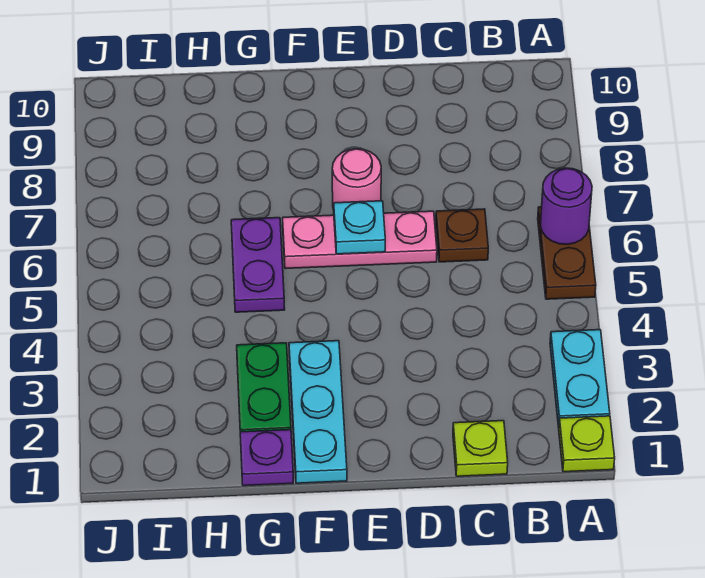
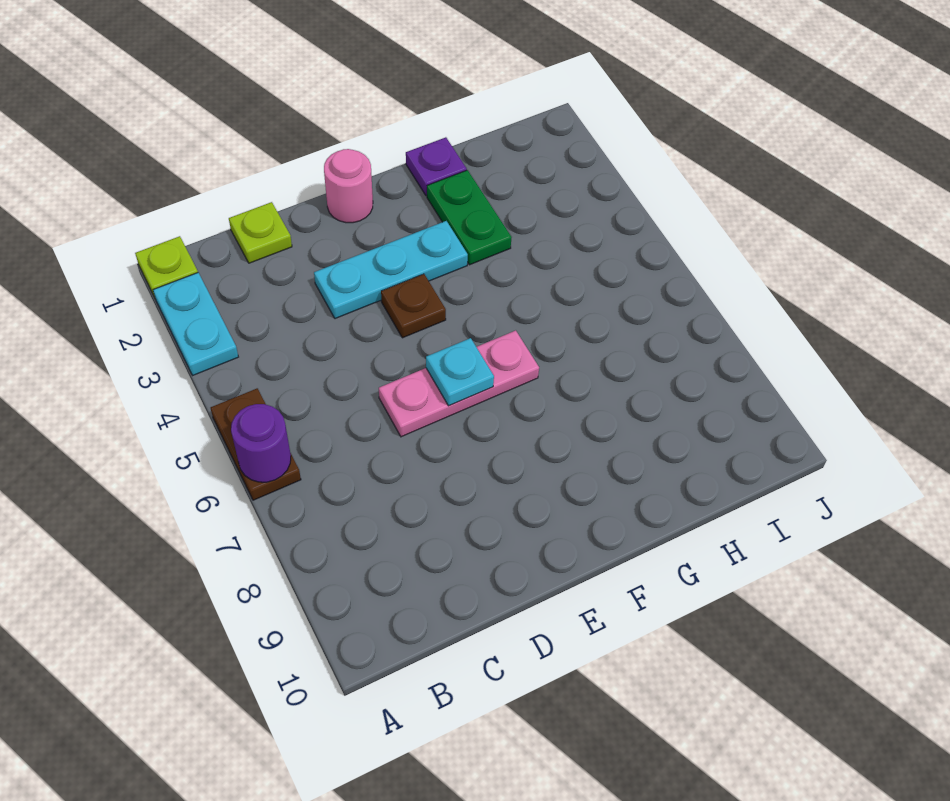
brown plate C6 level 1 -> brown plate E4 level 1
pink round brick E7 level 1 -> pink round brick E1 level 1
cyan plate F1:F3 level 1 -> cyan plate D3:F3 level 1
purple plate G5:G6 level 1 -> none

